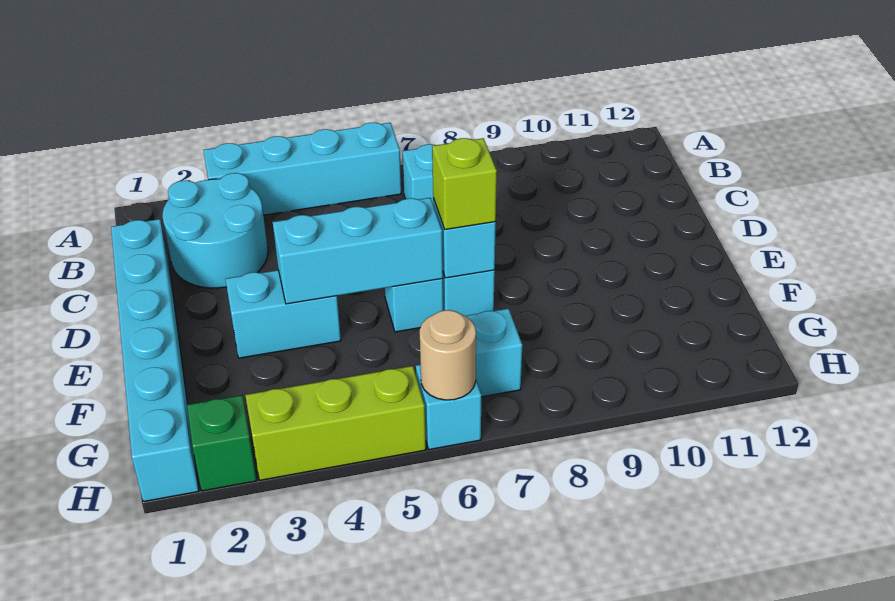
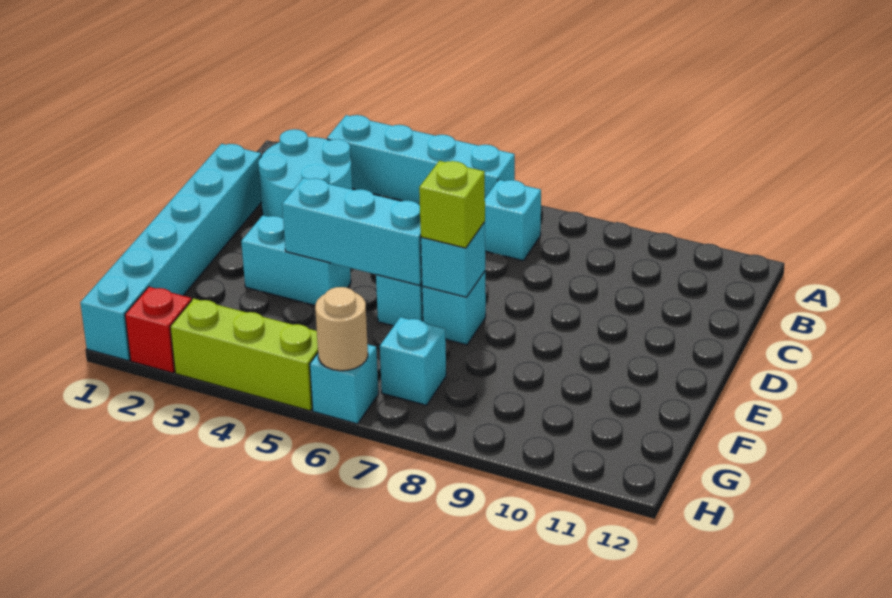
green brick H2 level 1 -> red brick H2 level 1

